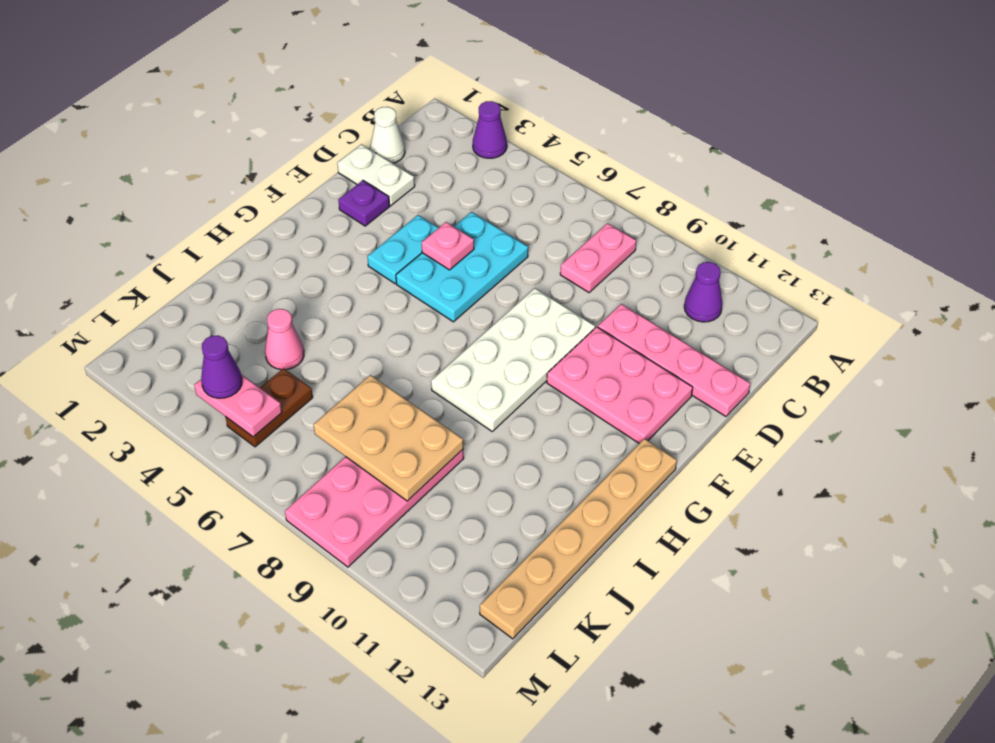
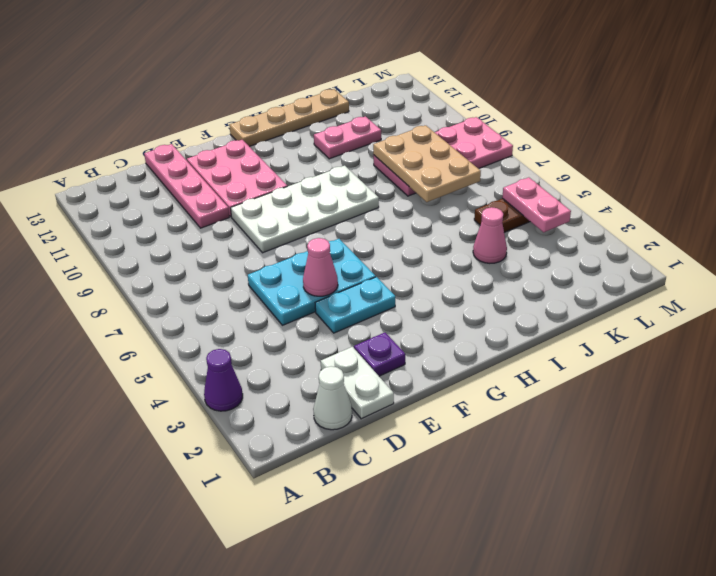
pink plate B8:C8 level 1 -> pink plate I11:J11 level 1
purple cone B11 level 1 -> none
pink plate E5 level 2 -> pink cone E5 level 2
tan plate G13:L13 level 1 -> tan plate G13:J13 level 1
purple cone L4 level 3 -> none

